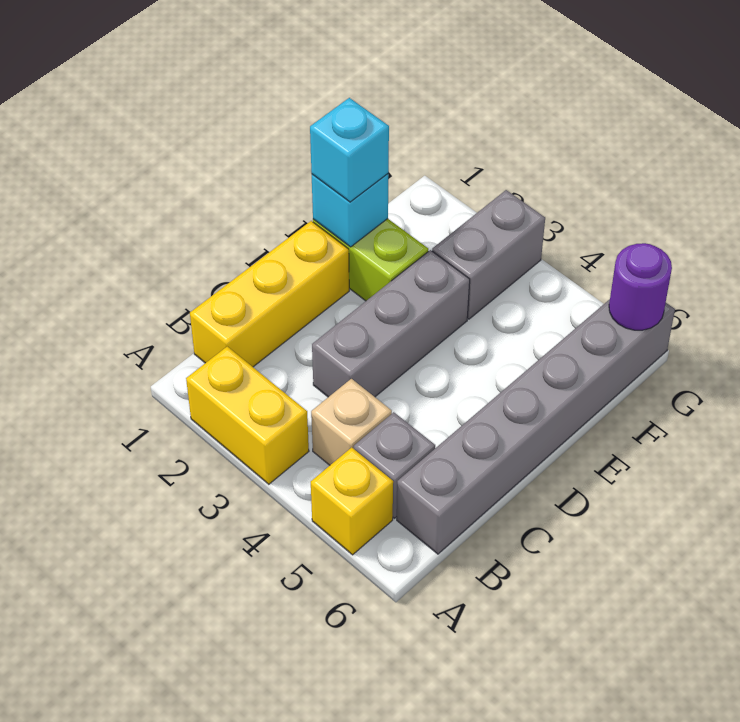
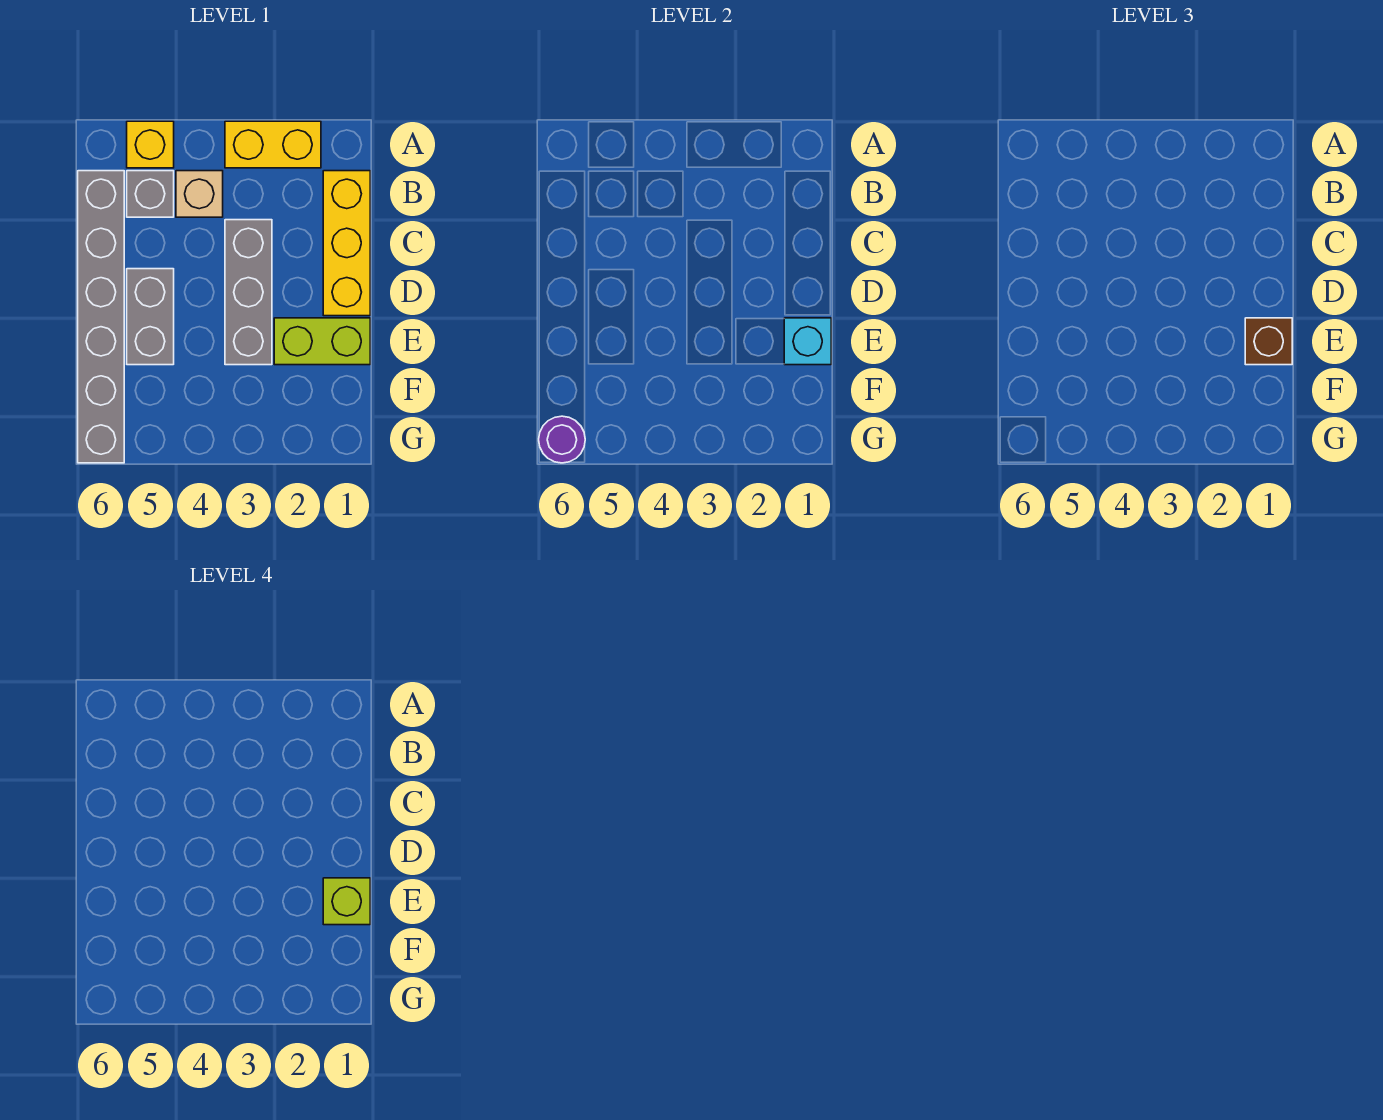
cyan brick E1 level 3 -> brown brick E1 level 3
none -> lime brick E1 level 4
grey brick F3:G3 level 1 -> grey brick D5:E5 level 1

